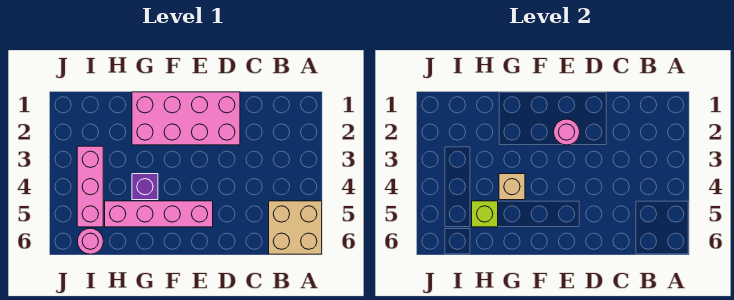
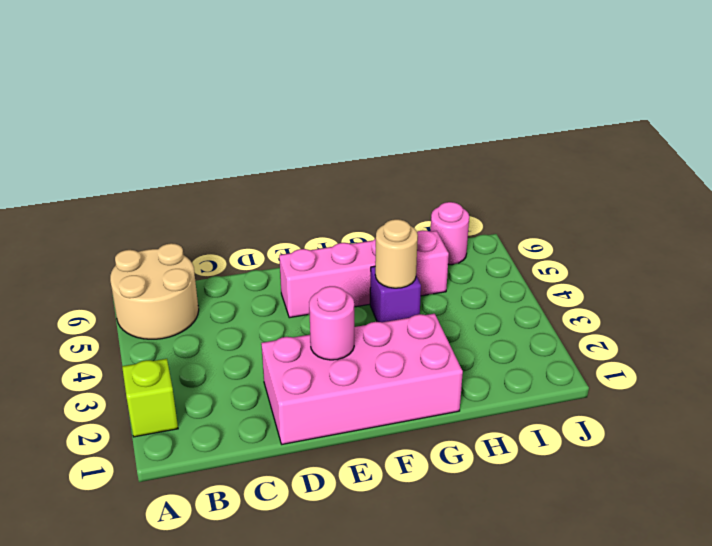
tan brick A5:B6 level 1 -> tan round brick A5:B6 level 1
tan brick G4 level 2 -> tan round brick G4 level 2
lime brick H5 level 2 -> lime brick A2 level 1
pink brick I3:I5 level 1 -> none

